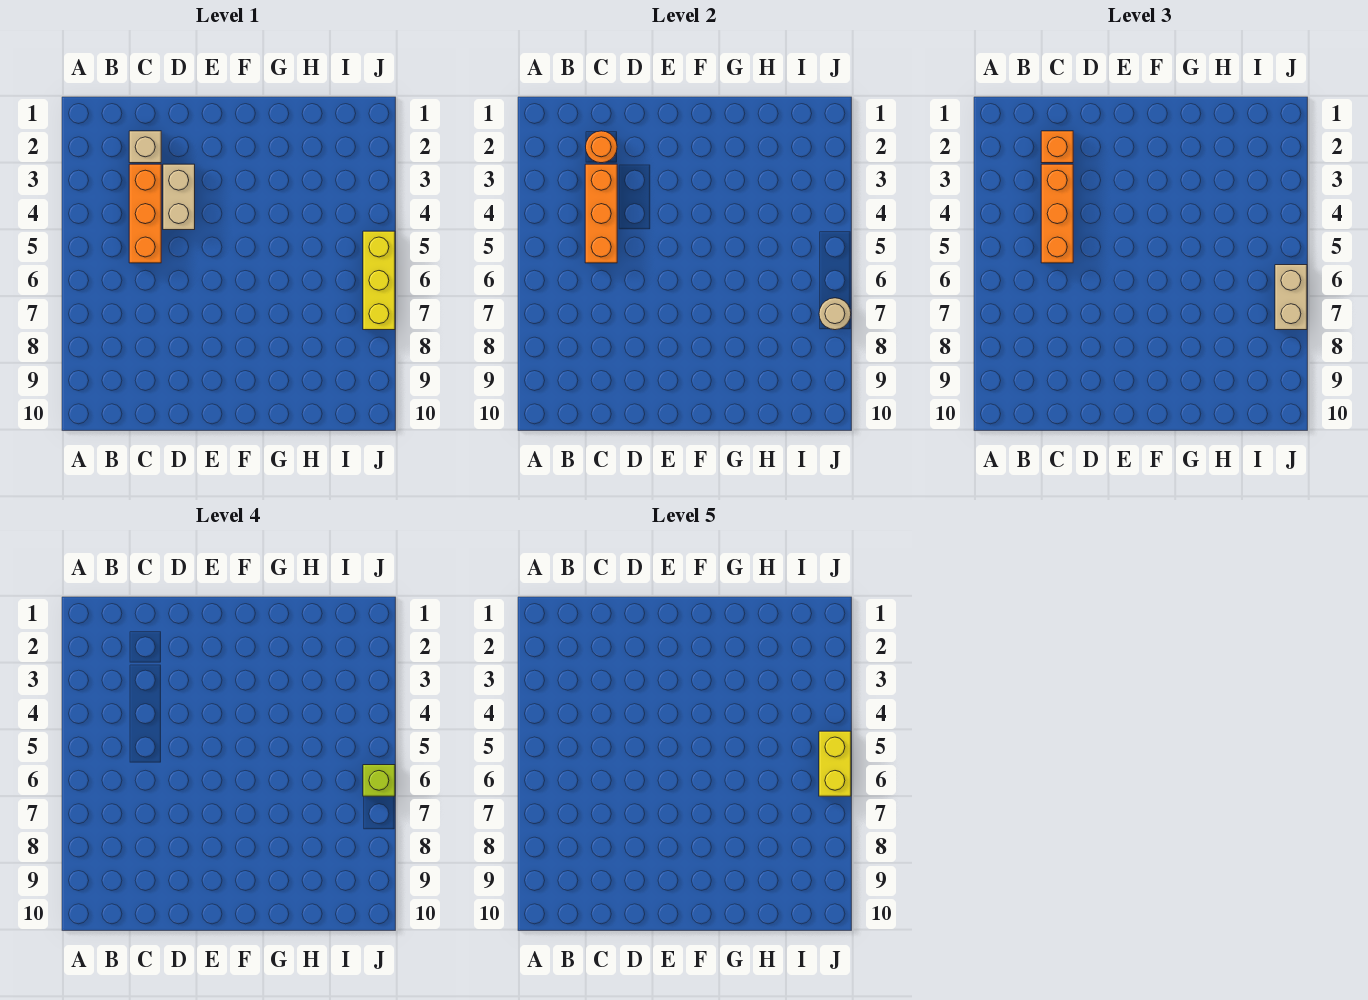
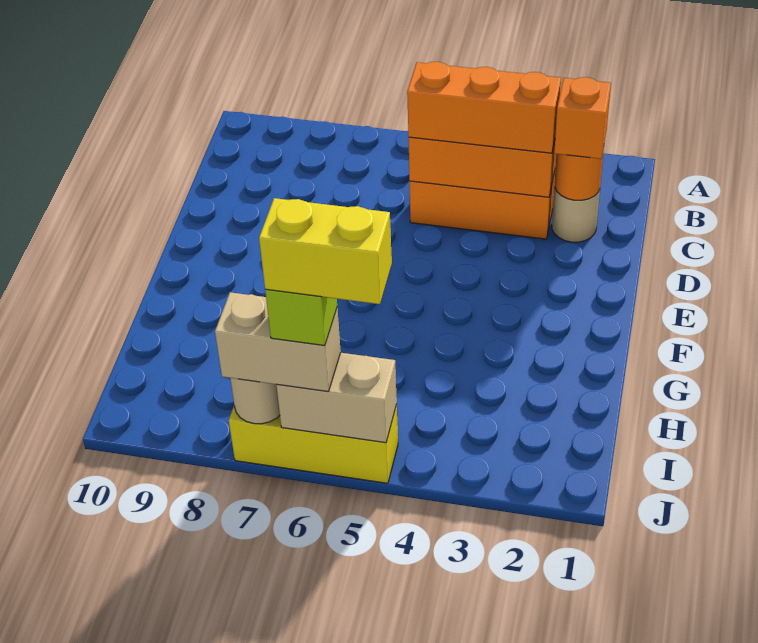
tan brick C2 level 1 -> tan round brick C2 level 1
tan brick D3:D4 level 1 -> tan brick J5:J6 level 2

